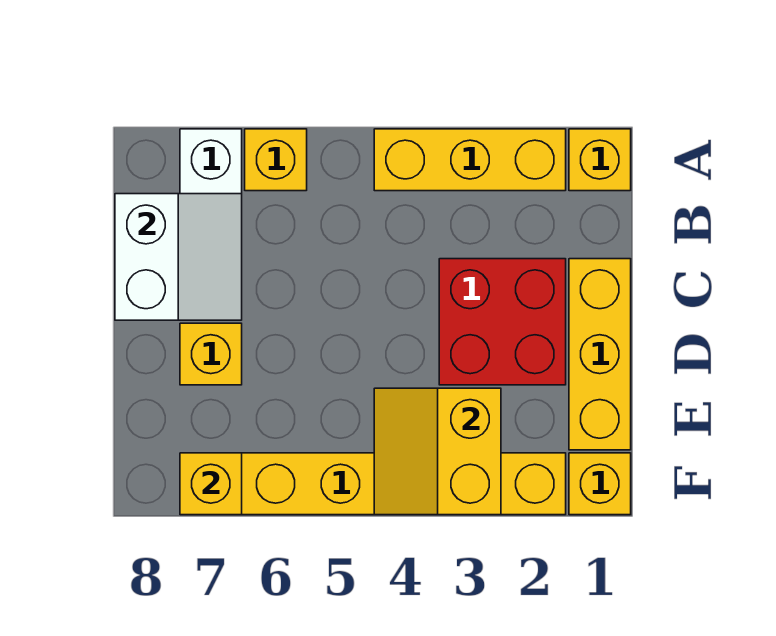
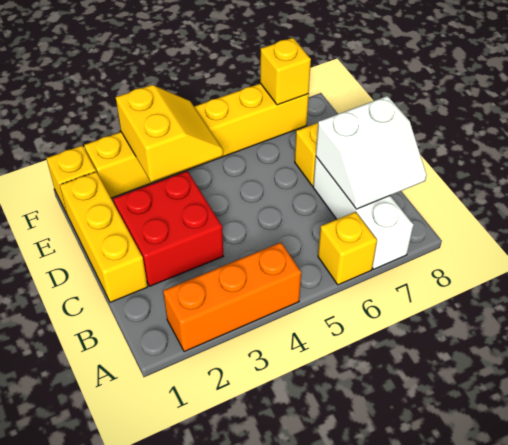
yellow brick A1 level 1 -> none
yellow brick A2:A4 level 1 -> orange brick A2:A4 level 1
white slope B7:C8 level 2 top 8 -> white slope B7:C8 level 2 top C

